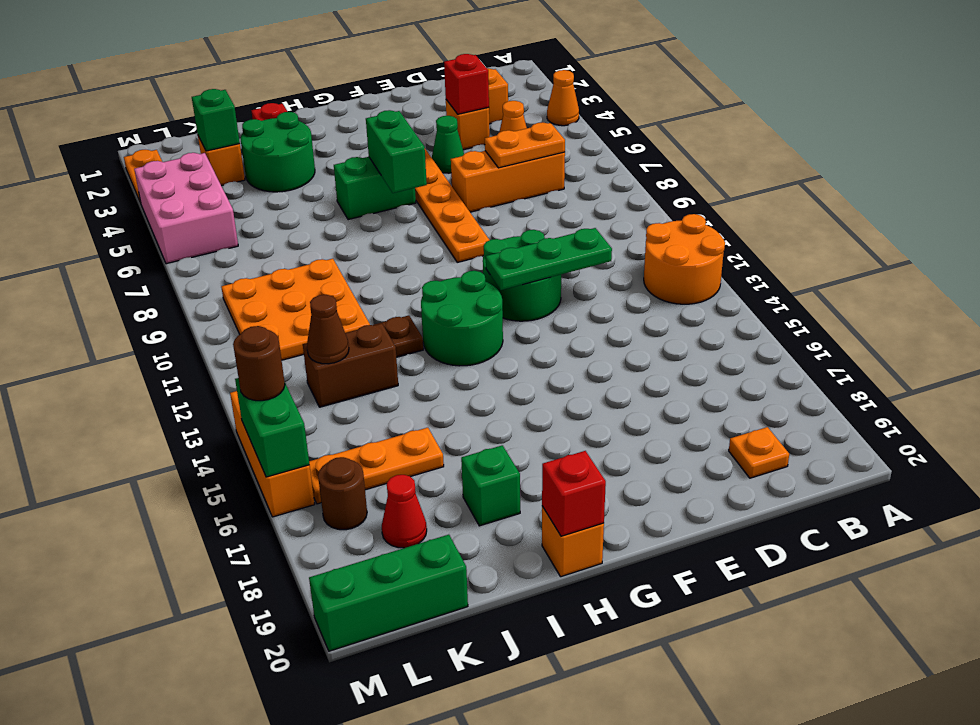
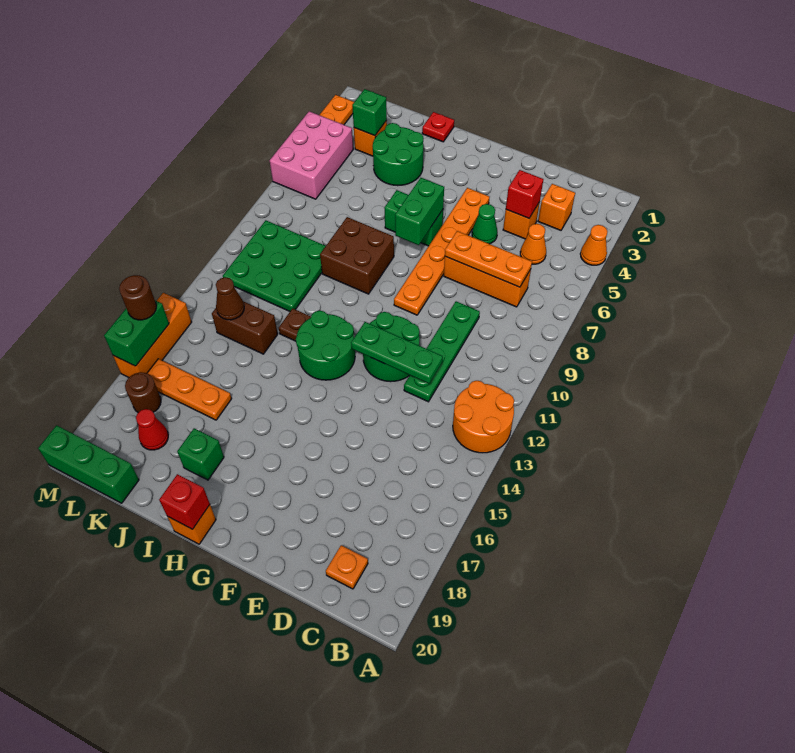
orange plate C7:D7 level 2 -> orange plate C7:E7 level 2
none -> green plate D9:D12 level 1
none -> brown brick H8:I9 level 1
orange plate J9:L11 level 1 -> green plate J9:L11 level 1

